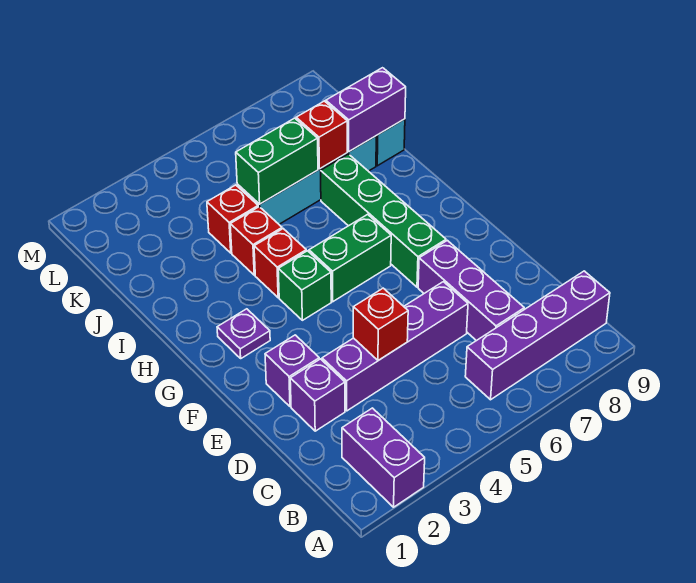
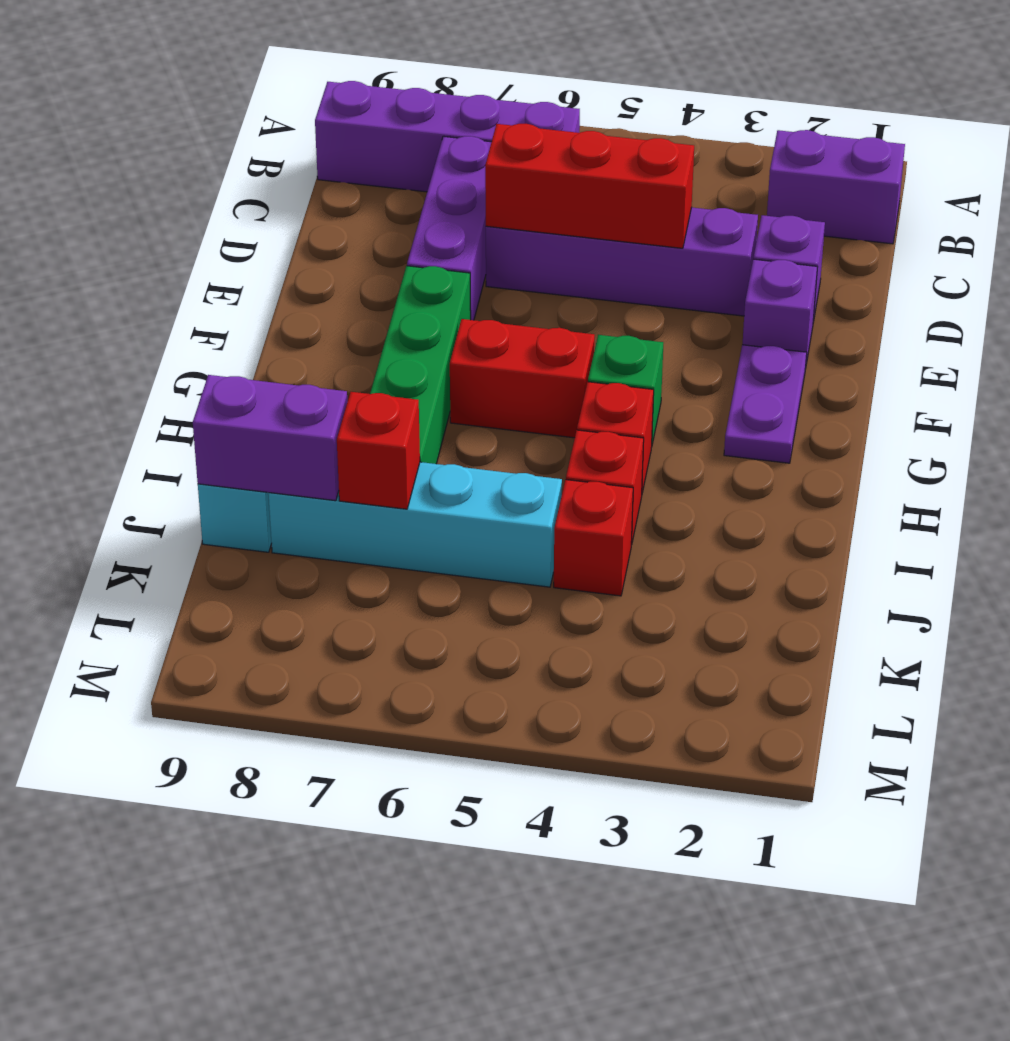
purple brick A2:B2 level 1 -> purple brick B1:B2 level 1
red brick D4 level 2 -> red brick D4:D6 level 2
purple plate G2 level 1 -> purple plate F2:G2 level 1
green brick G5:G6 level 1 -> red brick G5:G6 level 1
green brick J5:J6 level 2 -> none

